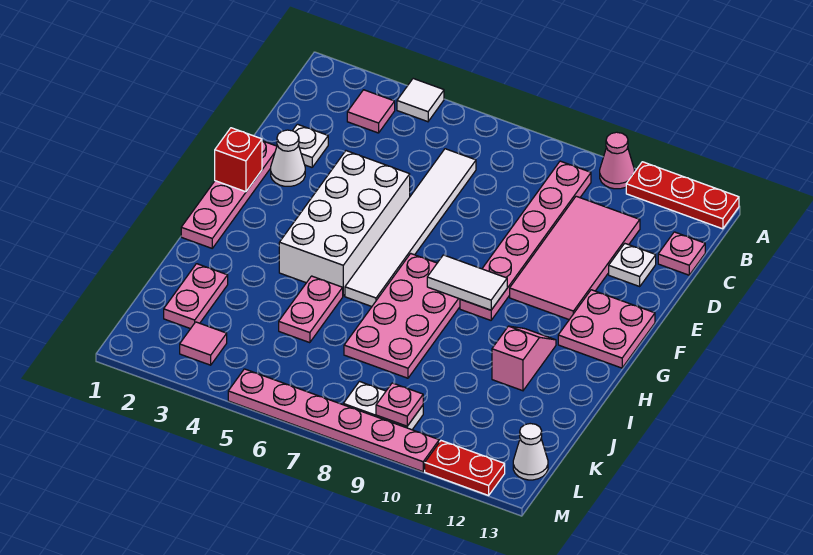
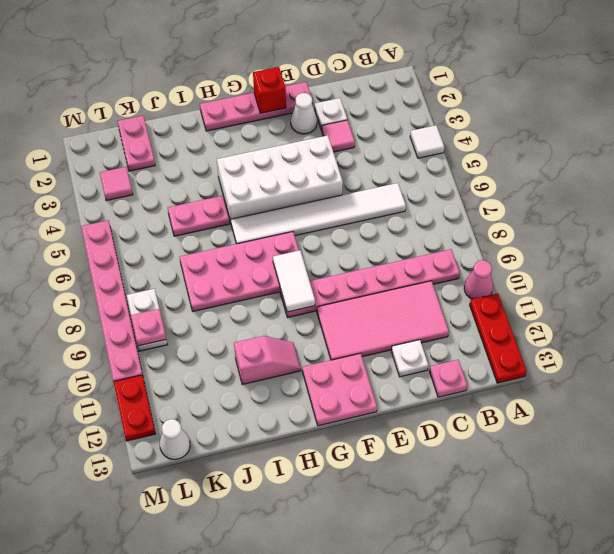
pink tile B3 level 1 -> pink tile D3 level 1
pink plate J2:K2 level 1 -> pink plate K1:K2 level 1

